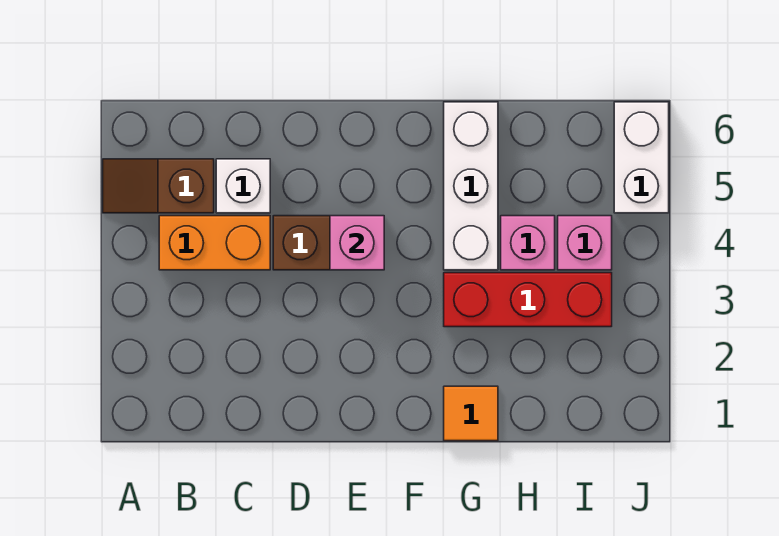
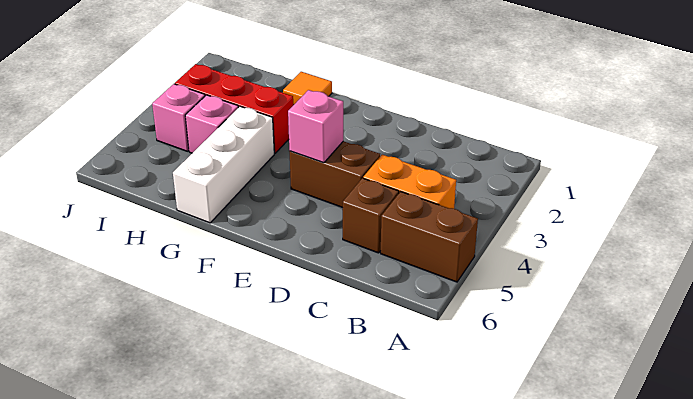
brown slope A5:B5 level 1 top B -> brown brick A5:B5 level 1
white brick C5 level 1 -> brown brick C5 level 1
white brick J5:J6 level 1 -> none

